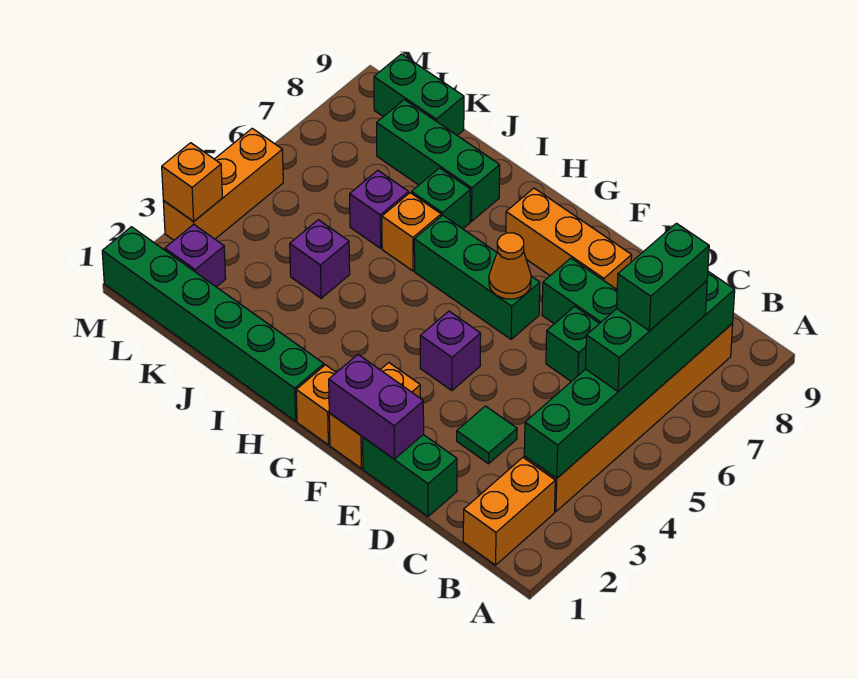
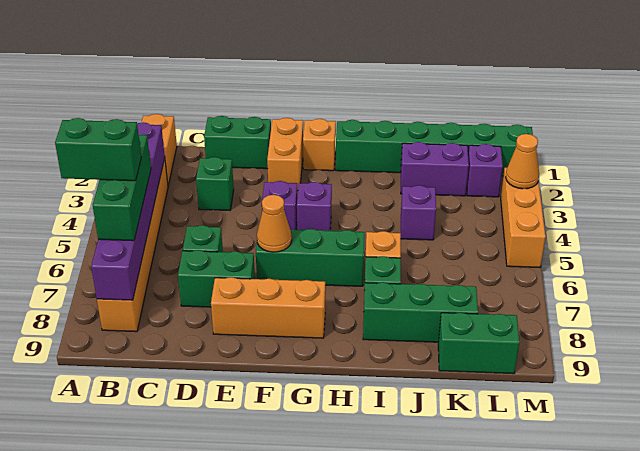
green brick B3:B8 level 2 -> purple brick B3:B8 level 2
green brick B6:B7 level 4 -> green brick A6:B6 level 4
green tile D3 level 1 -> green brick D3 level 1
purple brick E1:F1 level 2 -> purple brick J2:K2 level 1
purple brick J6 level 1 -> purple brick G4 level 1
orange brick M3 level 2 -> orange cone M3 level 2

